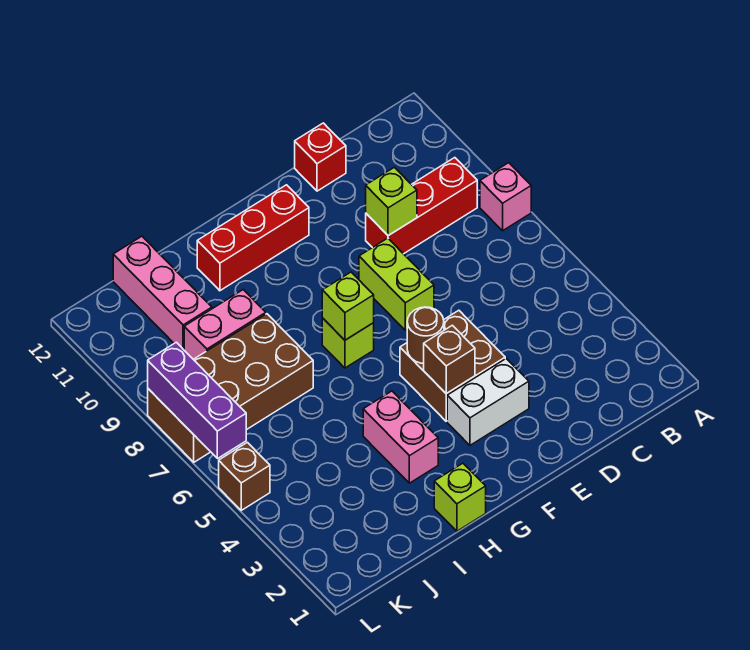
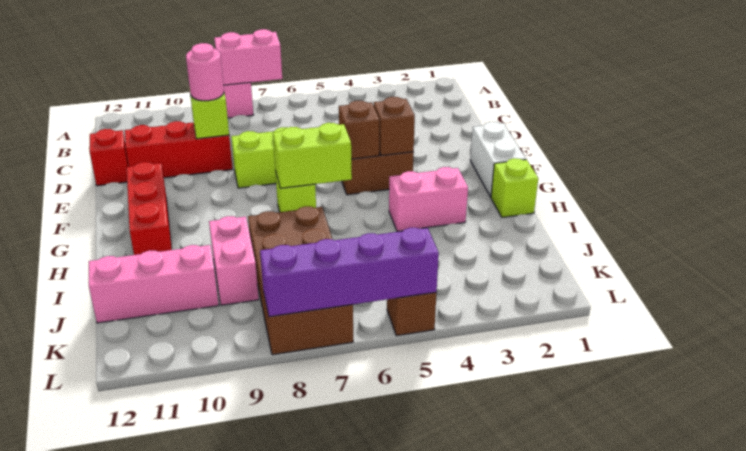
none -> pink brick A7:A8 level 2
red brick B9:D9 level 1 -> red brick D9:D11 level 1
none -> pink round brick D9 level 3
white brick E3:F3 level 1 -> white brick F1:G1 level 1
brown round brick F5 level 2 -> brown brick F5 level 2
lime brick G7 level 2 -> lime brick G6:G7 level 2
purple brick L6:L8 level 2 -> purple brick L5:L8 level 2

